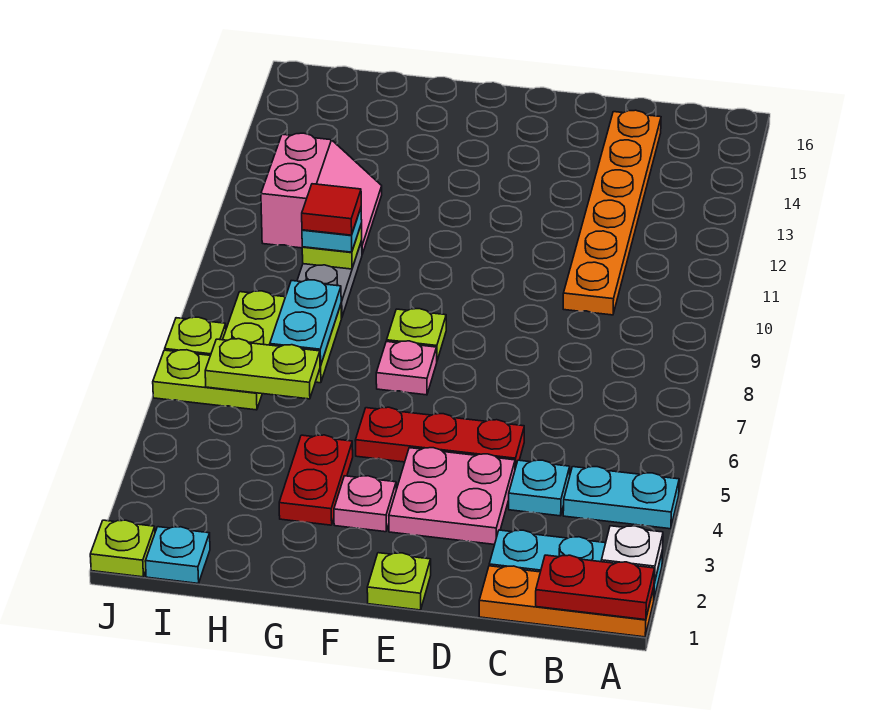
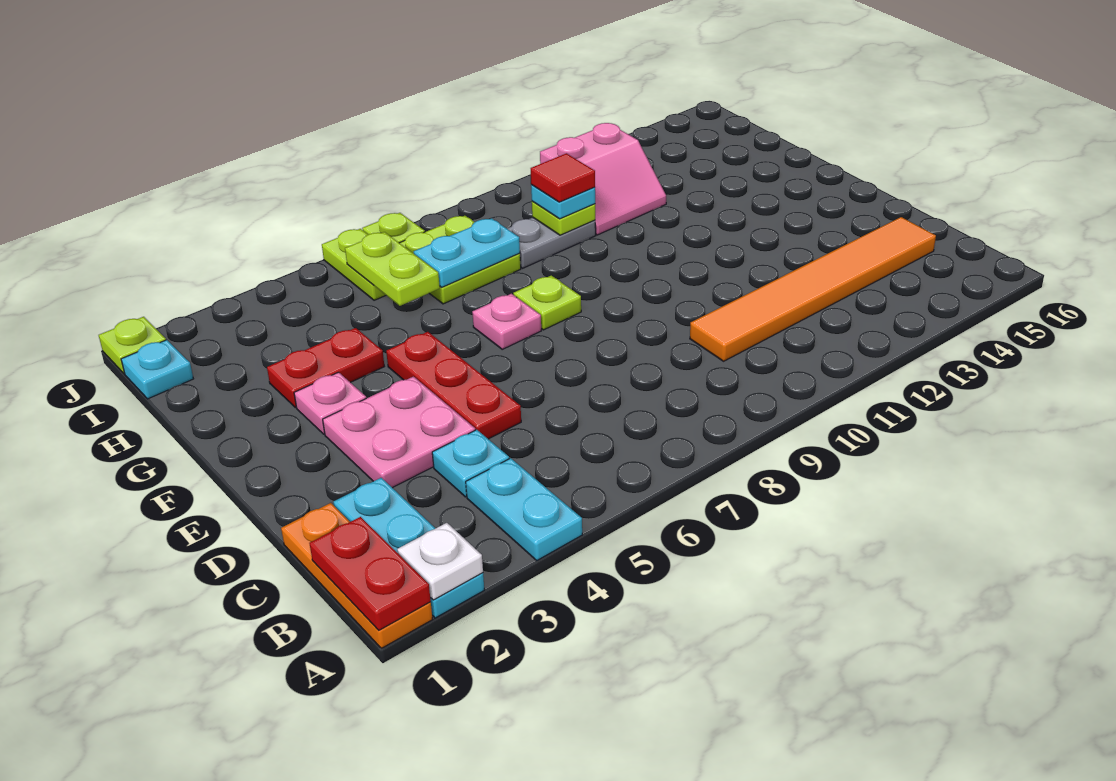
orange plate C10:C15 level 1 -> orange tile C10:C15 level 1
lime plate E1 level 1 -> none

